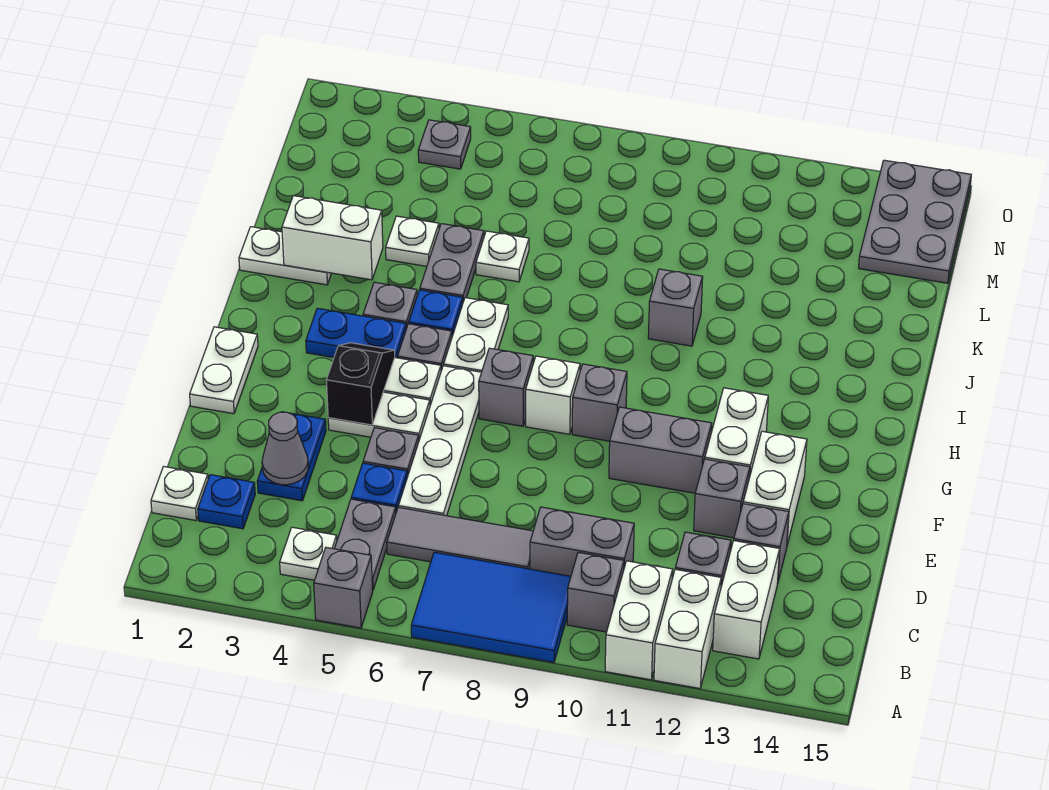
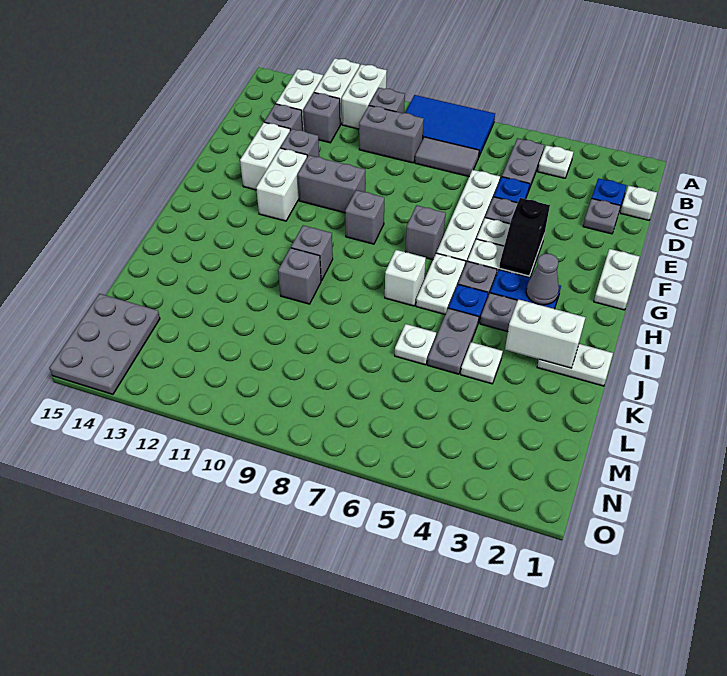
grey brick A5 level 1 -> grey brick I10 level 1
grey tile C6:C8 level 1 -> grey tile C7:C8 level 1
blue plate D3:E3 level 1 -> none
grey cone D3 level 2 -> grey cone H3 level 2
white brick G8 level 1 -> white brick I7 level 1
grey plate N4 level 1 -> grey plate D2 level 1

